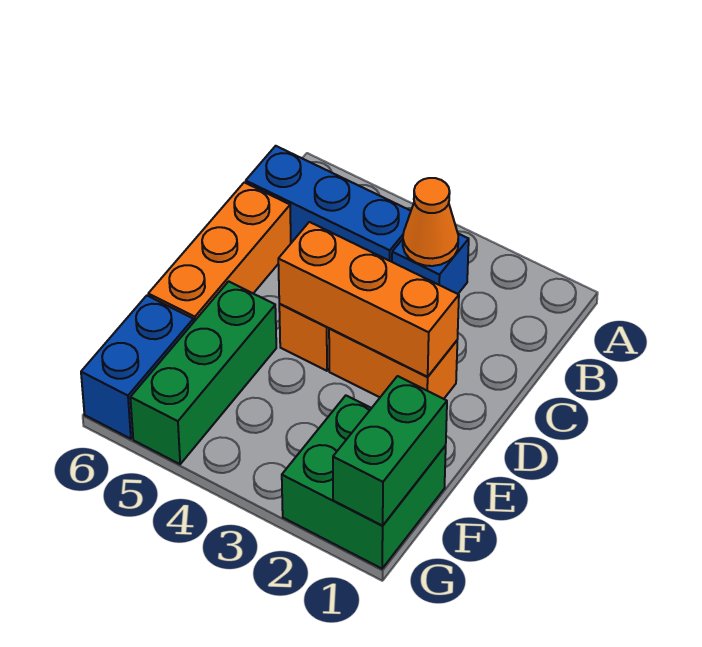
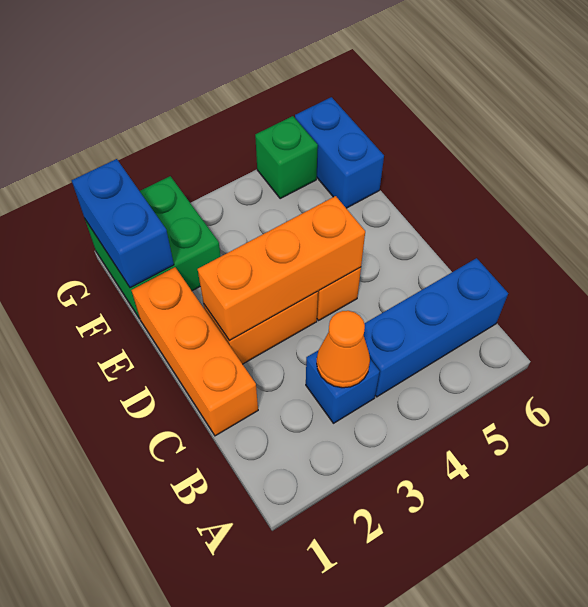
orange brick C6:E6 level 1 -> orange brick C1:E1 level 1
green brick E5:G5 level 1 -> green brick G5 level 1
green brick F1:G1 level 2 -> blue brick F1:G1 level 2

